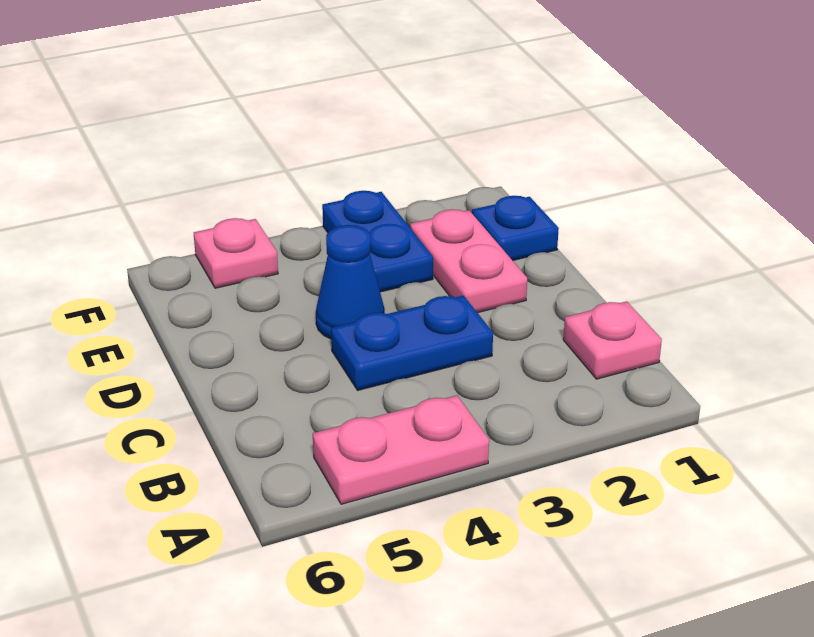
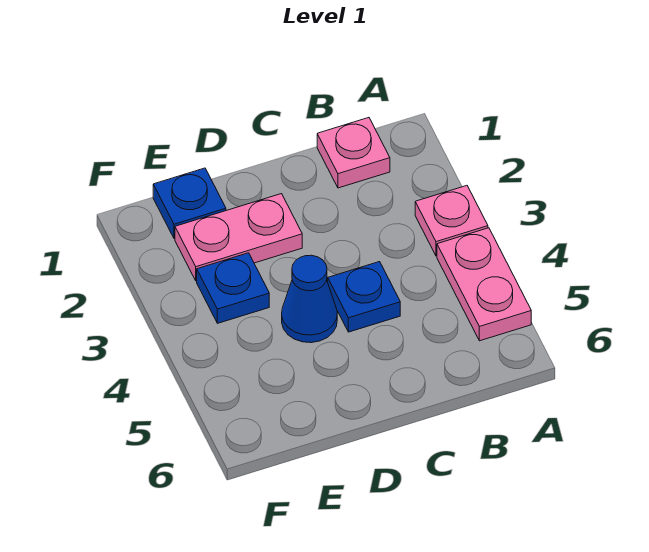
blue plate C3:C4 level 1 -> blue plate C4 level 1
blue plate E3:F3 level 1 -> blue plate E3 level 1
pink plate F5 level 1 -> pink plate A3 level 1

